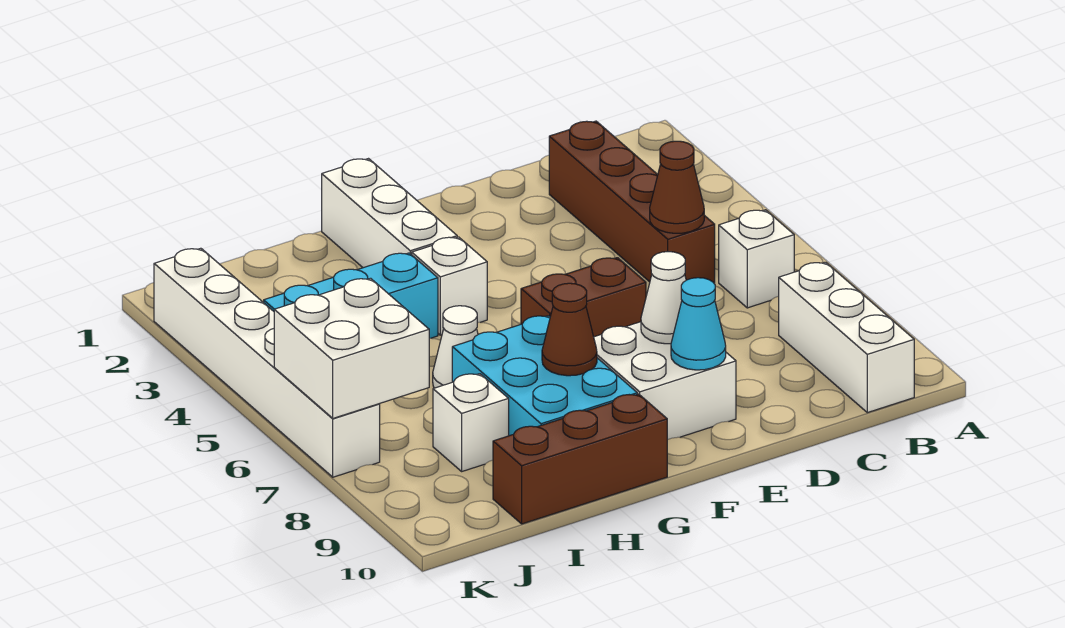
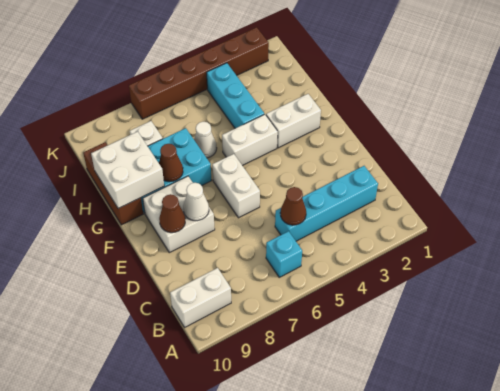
white brick B6 level 1 -> cyan brick B6 level 1
white brick B8:B10 level 1 -> white brick B9:B10 level 1
brown brick C2:C5 level 1 -> cyan brick C2:C5 level 1
brown brick E6:F6 level 1 -> white brick E6:F6 level 1
cyan cone E9 level 2 -> brown cone E9 level 2
white brick G1:G3 level 1 -> white brick G2:G3 level 1
white brick G4 level 1 -> white brick G4:G5 level 1
white brick J6:K7 level 2 -> white brick G9:H10 level 2
white brick K2:K7 level 1 -> brown brick K2:K7 level 1

